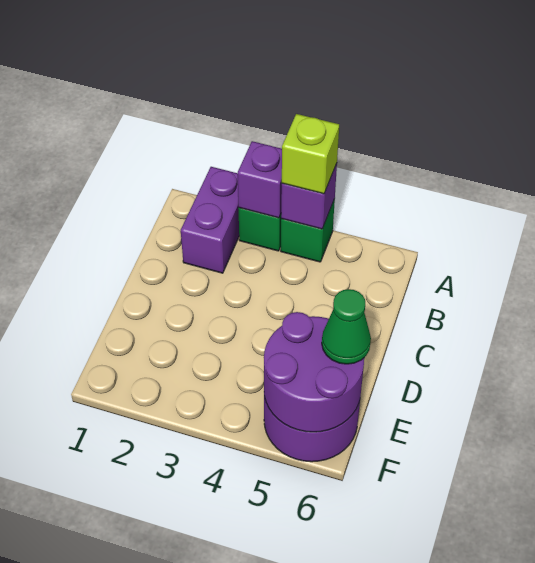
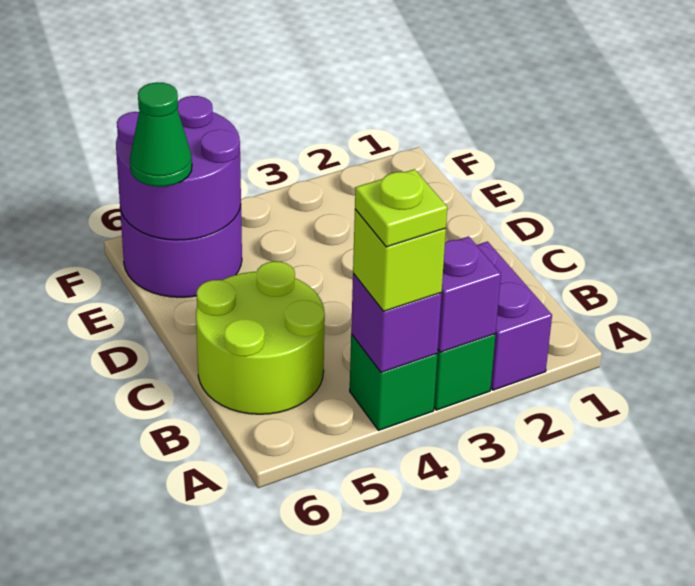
none -> lime plate A4 level 4
none -> lime round brick B5:C6 level 1

